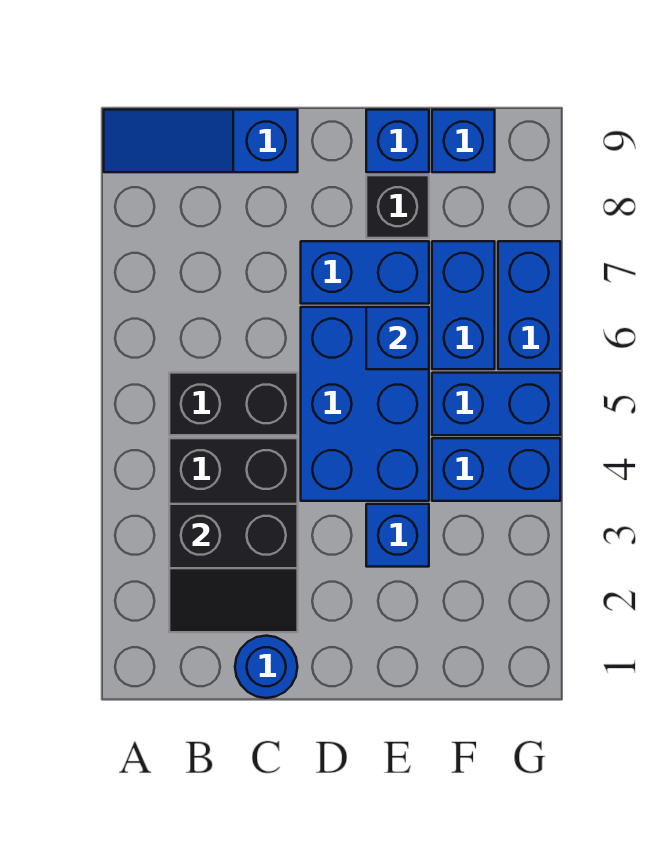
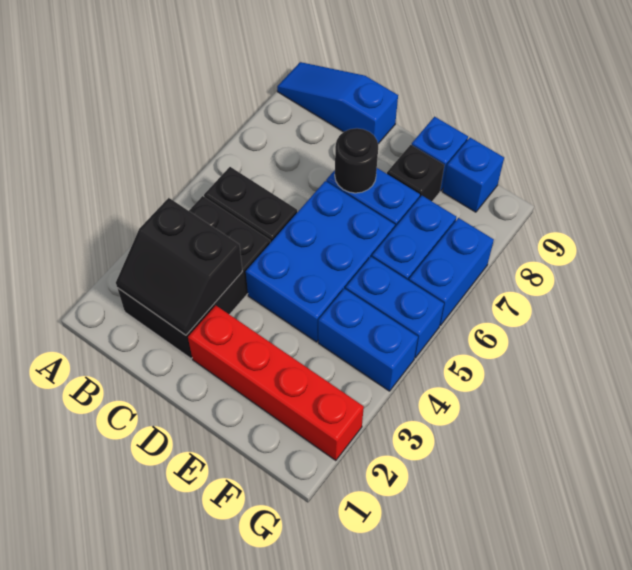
blue round brick C1 level 1 -> none
none -> red brick D2:G2 level 1
none -> black round brick D7 level 2
blue brick E3 level 1 -> none
blue brick E6 level 2 -> none

